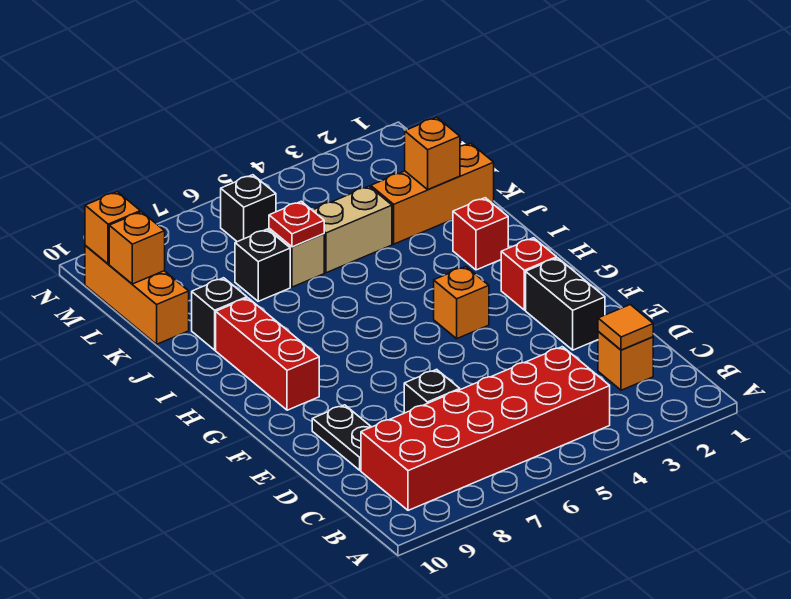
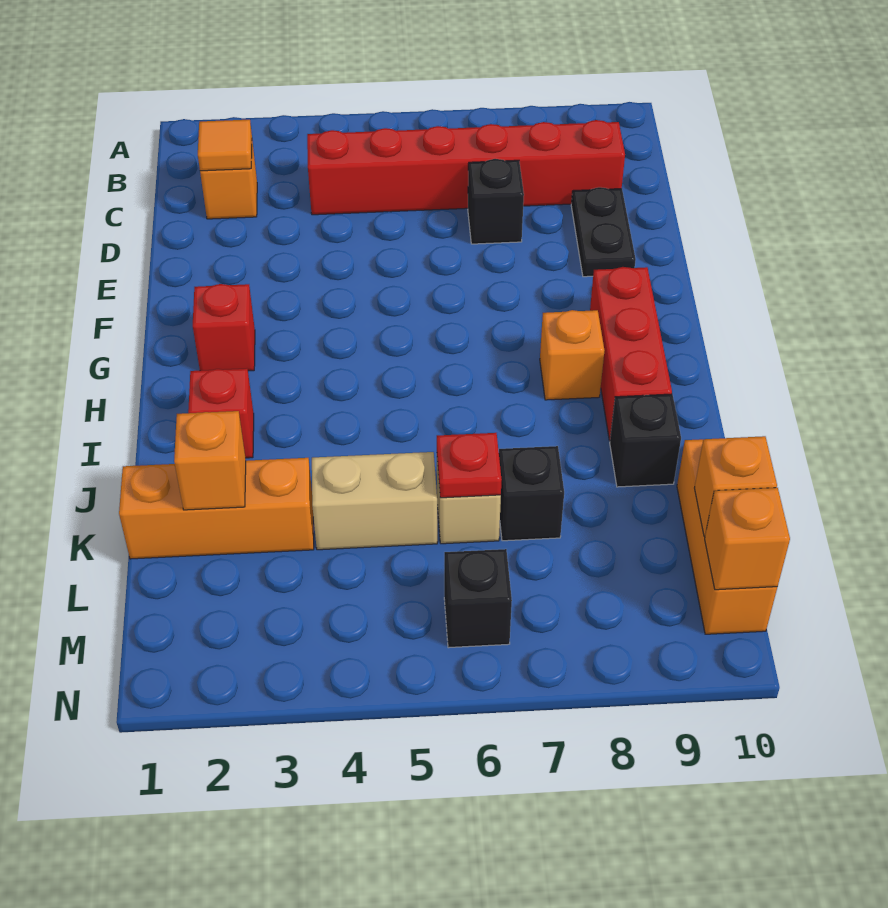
red brick B4:C9 level 1 -> red brick C4:C9 level 1
black brick E2:F2 level 1 -> none
orange brick G4 level 1 -> orange brick H8 level 1

